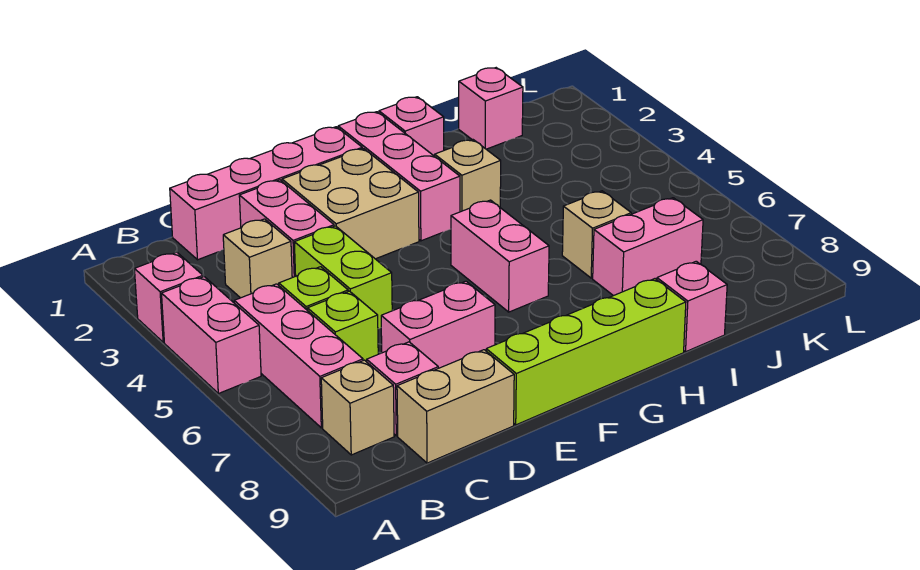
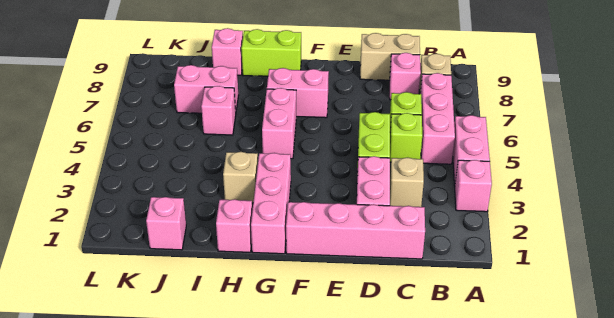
pink brick D7:E7 level 1 -> pink brick F7:G7 level 1
tan brick E2:F3 level 1 -> none
lime brick E9:H9 level 1 -> lime brick G9:H9 level 1
tan brick I6 level 1 -> pink brick I6 level 1

